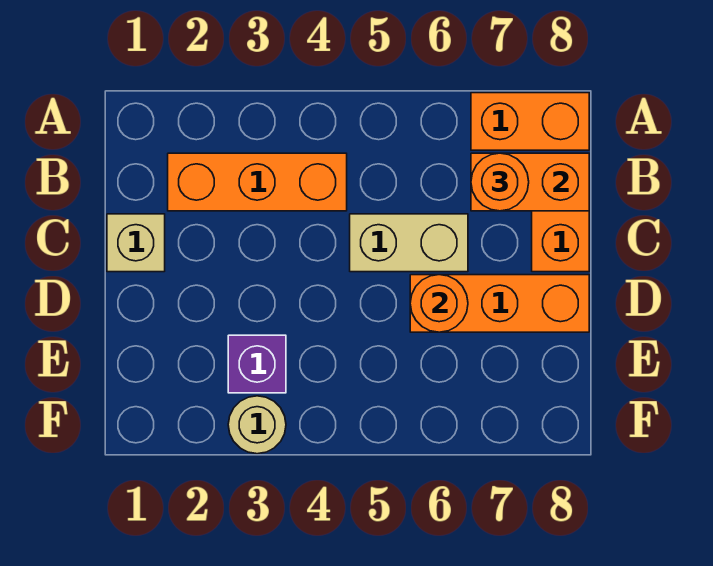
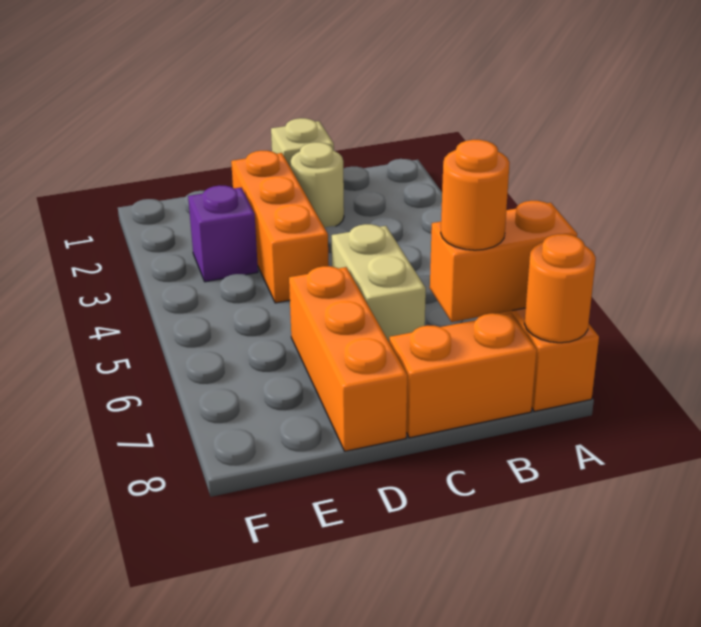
orange brick B2:B4 level 1 -> orange brick D2:D4 level 1
orange brick B7:B8 level 2 -> orange brick A7:B7 level 2
orange round brick D6 level 2 -> orange round brick A8 level 2
tan round brick F3 level 1 -> tan round brick C2 level 1

